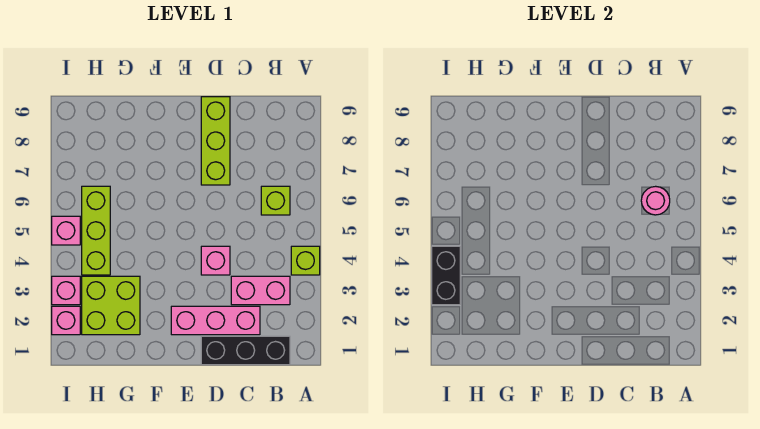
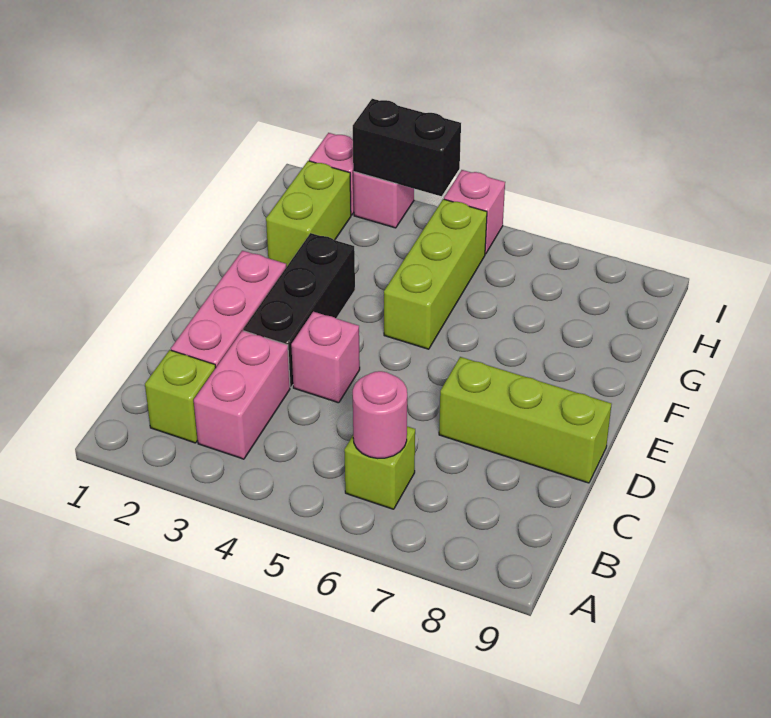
lime brick A4 level 1 -> lime brick B2 level 1
black brick B1:D1 level 1 -> black brick D3:F3 level 1
lime brick G2:H3 level 1 -> lime brick G2:H2 level 1
lime brick H4:H6 level 1 -> lime brick F5:H5 level 1

